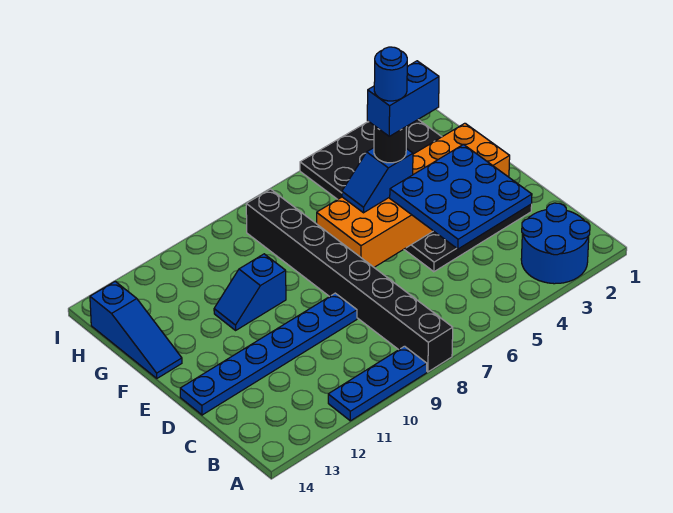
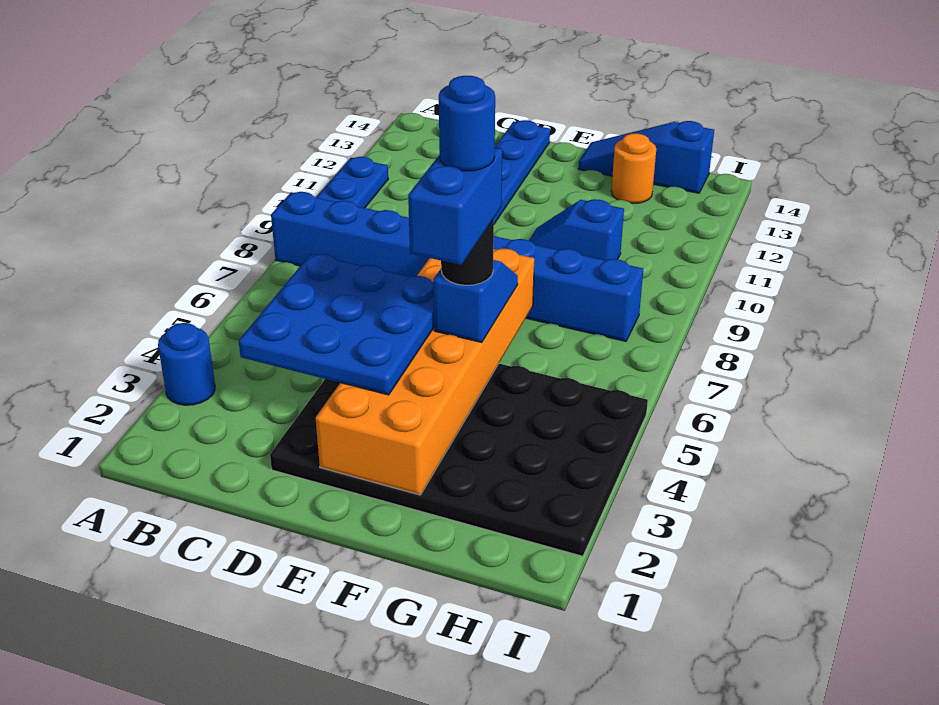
blue round brick A2:B3 level 1 -> blue round brick A3 level 1
black brick A8:H8 level 1 -> blue brick A8:H8 level 1
blue slope F10:F11 level 1 top 10 -> blue slope F10:G10 level 1 top G
none -> orange round brick G13 level 1

